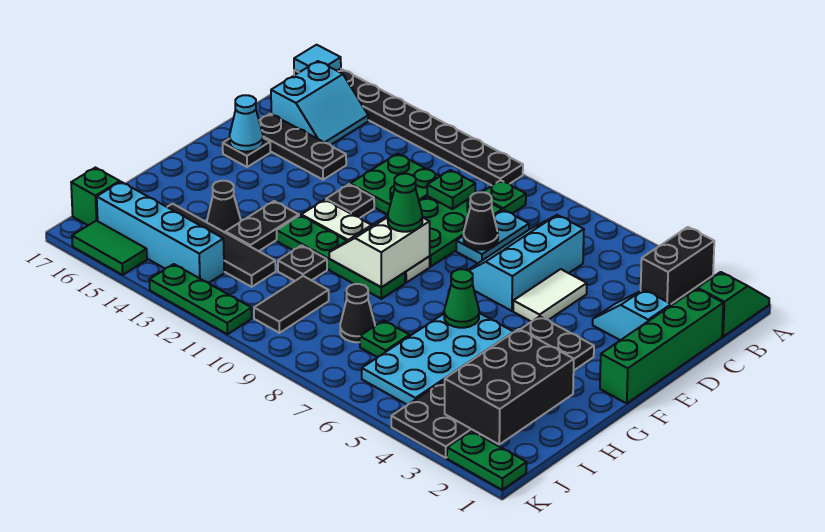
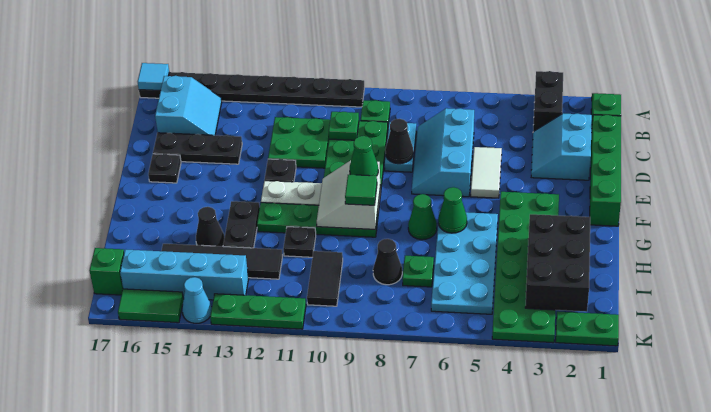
cyan slope D2:D3 level 1 top 2 -> cyan slope C2:D3 level 1 top 2
cyan cone E16 level 2 -> cyan cone K14 level 1
black plate F3:K4 level 1 -> green plate F3:K4 level 1
none -> green cone G7 level 1
none -> green tile G9 level 3

